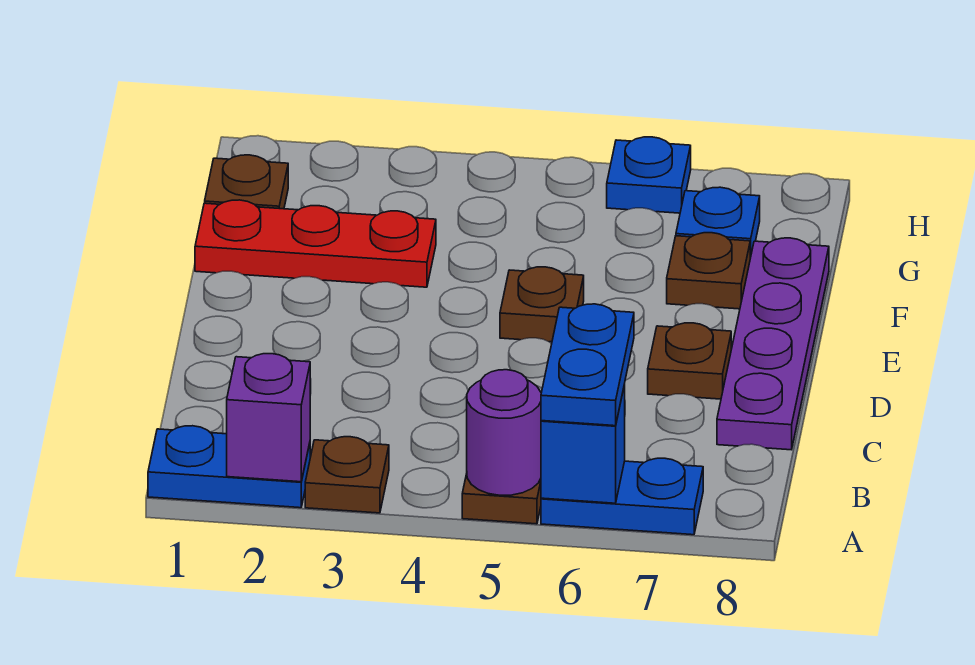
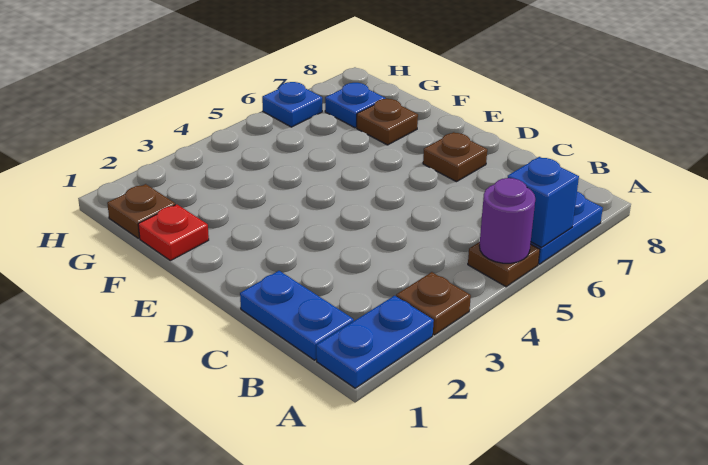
purple brick A2 level 2 -> none
blue plate A6:B6 level 3 -> blue plate B1:C1 level 1
purple plate C8:F8 level 1 -> none
brown plate E5 level 1 -> none
red plate F1:F3 level 1 -> red plate F1 level 1

